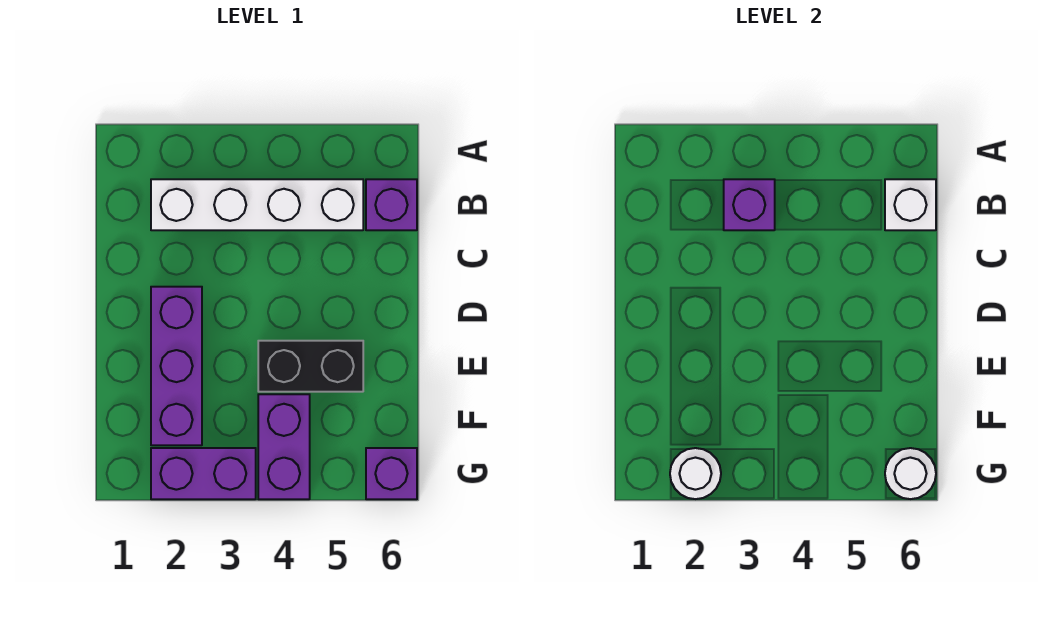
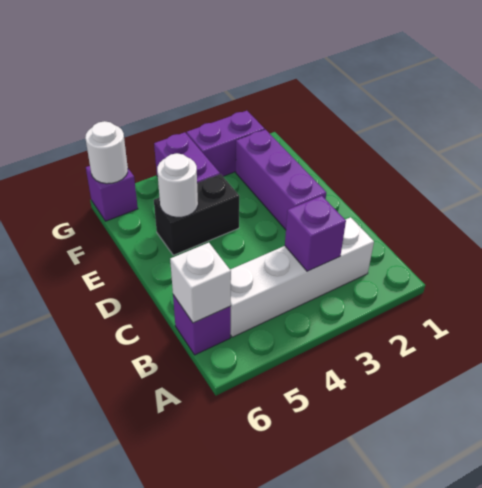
white round brick G2 level 2 -> white round brick E5 level 2

